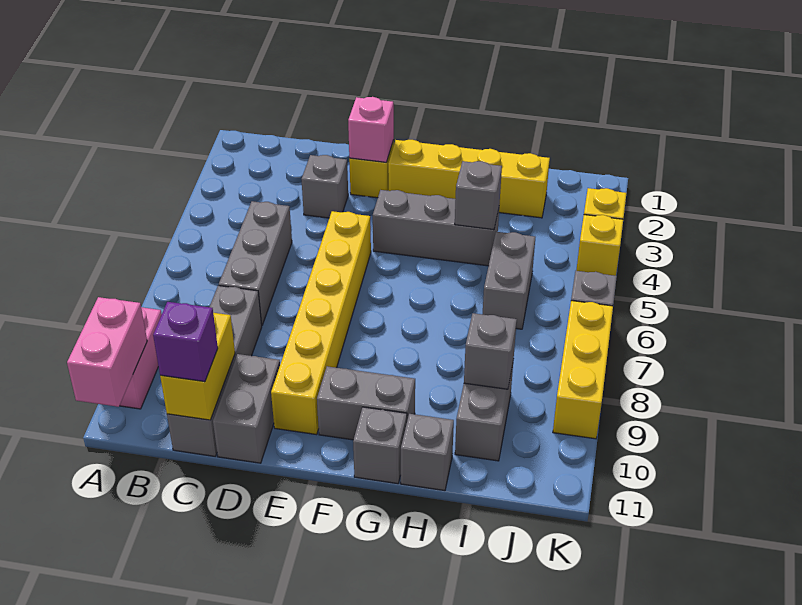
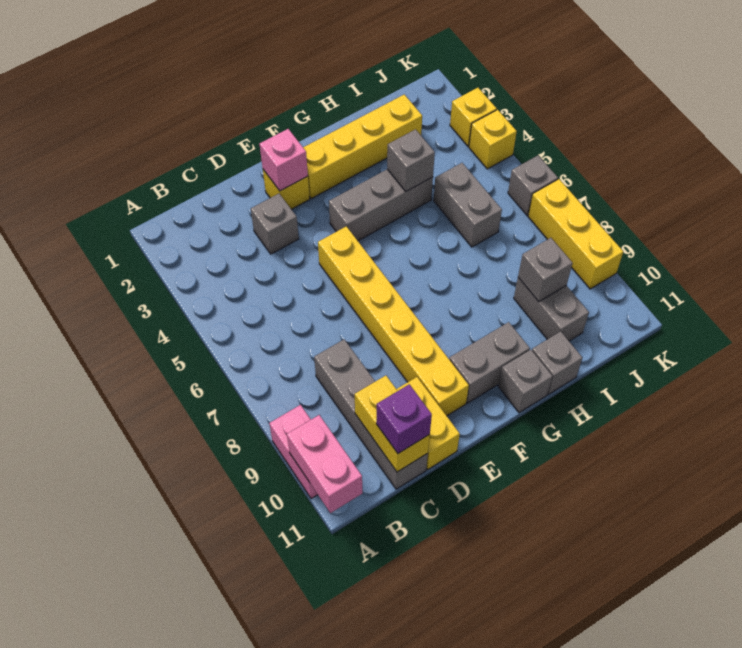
grey brick C5:C7 level 1 -> none
grey brick D10:D11 level 1 -> yellow brick D10:D11 level 1

